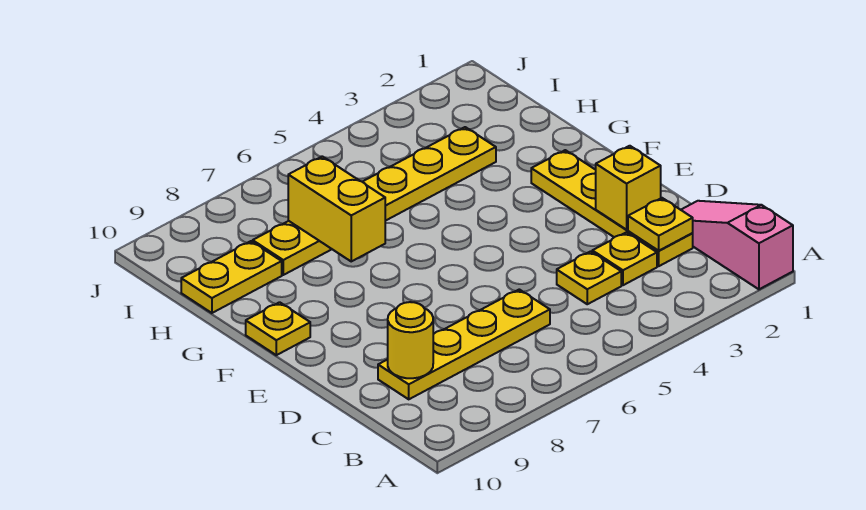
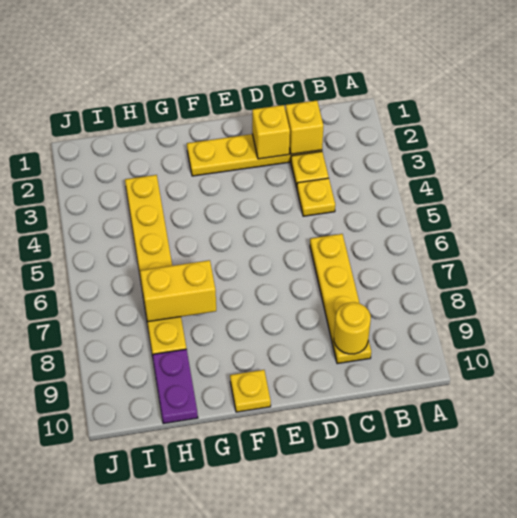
pink slope A1:C1 level 1 top A -> none
yellow plate C2 level 2 -> yellow brick C2 level 2
yellow plate H9:H10 level 1 -> purple plate H9:H10 level 1

